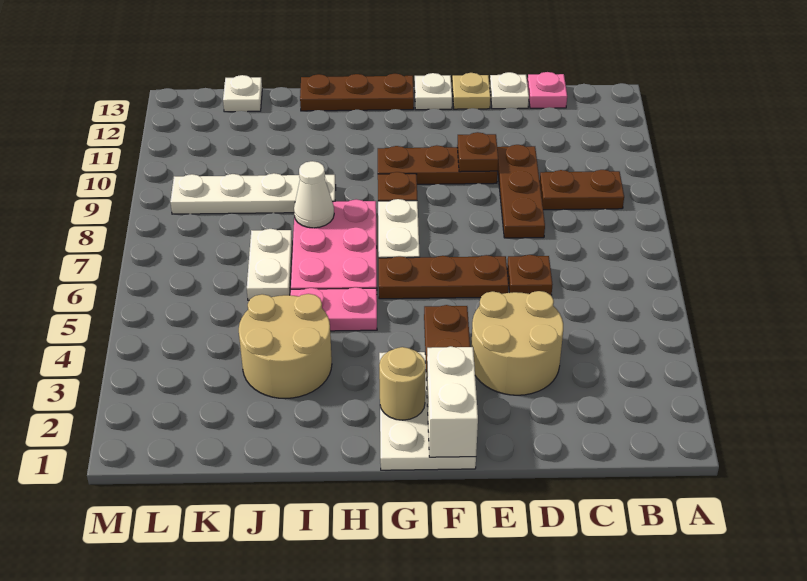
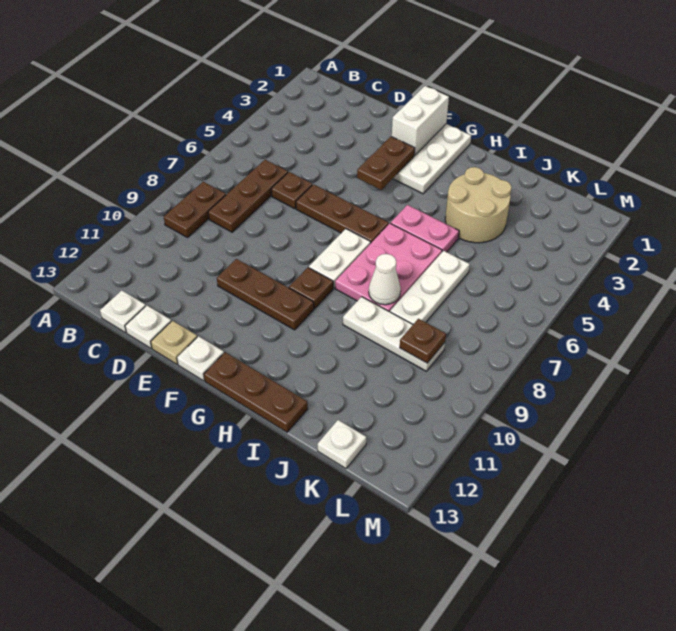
brown plate B9:C9 level 1 -> brown plate B8:B9 level 1
pink plate C13 level 1 -> white plate C13 level 1
tan round brick D3:E4 level 1 -> none
brown plate D8:D10 level 1 -> brown plate C6:C8 level 1
brown plate E10 level 2 -> brown plate K9 level 2
tan round brick G2 level 2 -> none
white plate I9:L9 level 1 -> white plate I9:K9 level 1
white plate J6:J7 level 1 -> white plate J6:J8 level 1

